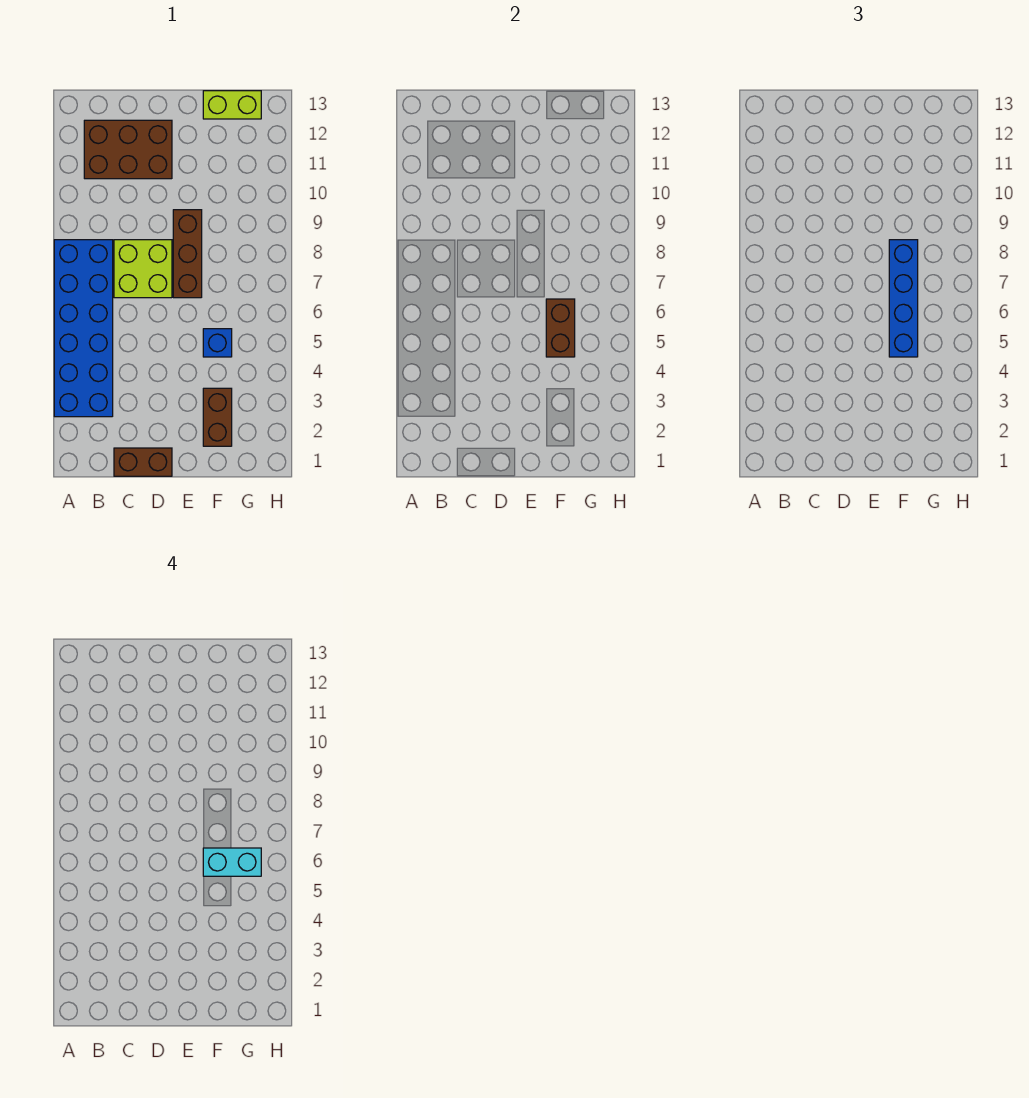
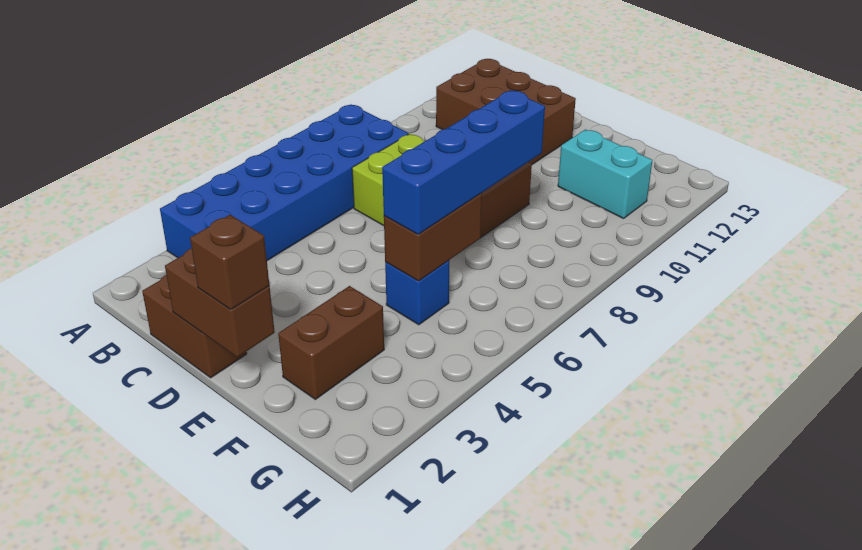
none -> brown brick D1:E1 level 2
none -> brown brick E1 level 3
cyan brick F6:G6 level 4 -> cyan brick F11:G11 level 1
lime brick F13:G13 level 1 -> none

